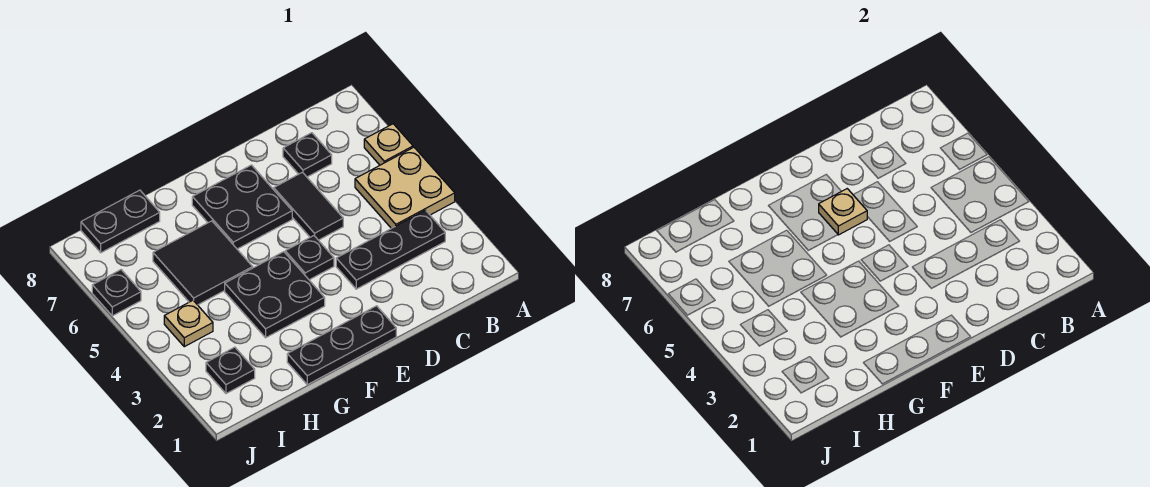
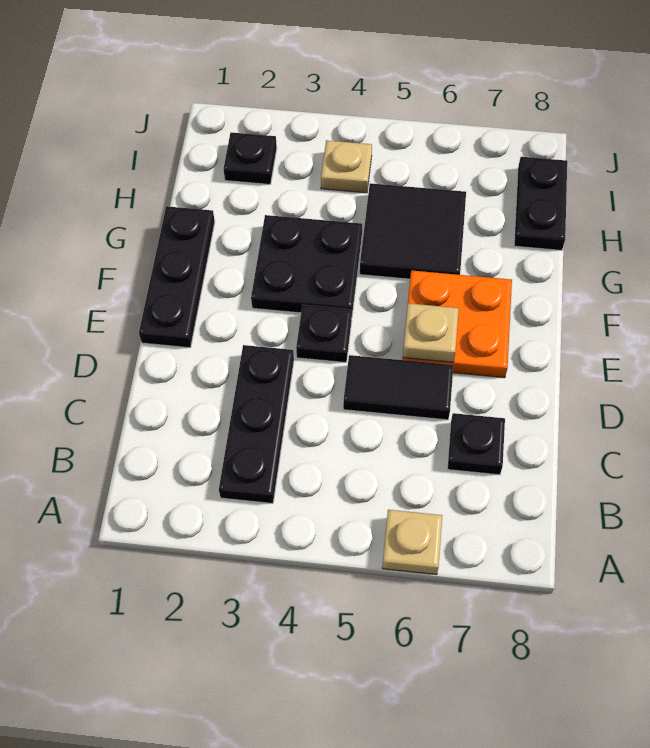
tan plate A4:B5 level 1 -> none
black plate E6:F7 level 1 -> orange plate E6:F7 level 1
black plate J6 level 1 -> none

